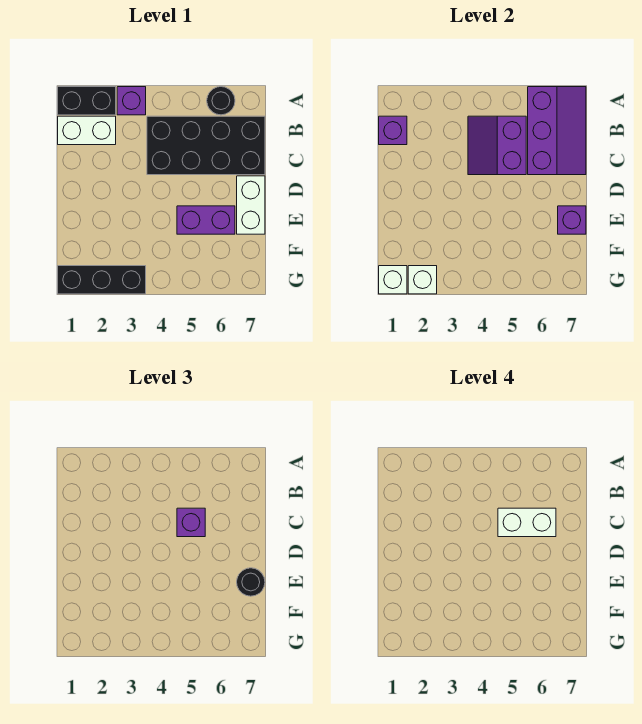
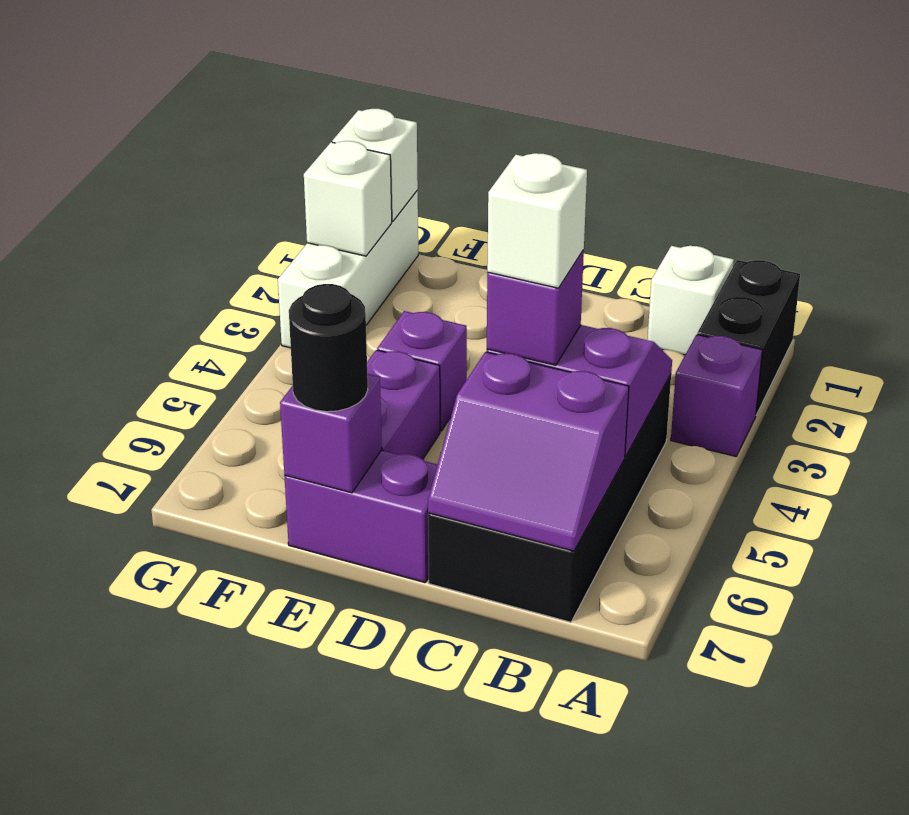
black round brick A6 level 1 -> none
purple slope A6:C7 level 2 top 6 -> purple slope B6:C7 level 2 top 6
white brick B1:B2 level 1 -> white brick B1 level 1
purple brick B1 level 2 -> purple brick E4 level 1
white brick C5:C6 level 4 -> white brick C5 level 4
white brick D7:E7 level 1 -> purple brick D7:E7 level 1
black brick G1:G3 level 1 -> white brick G1:G3 level 1

